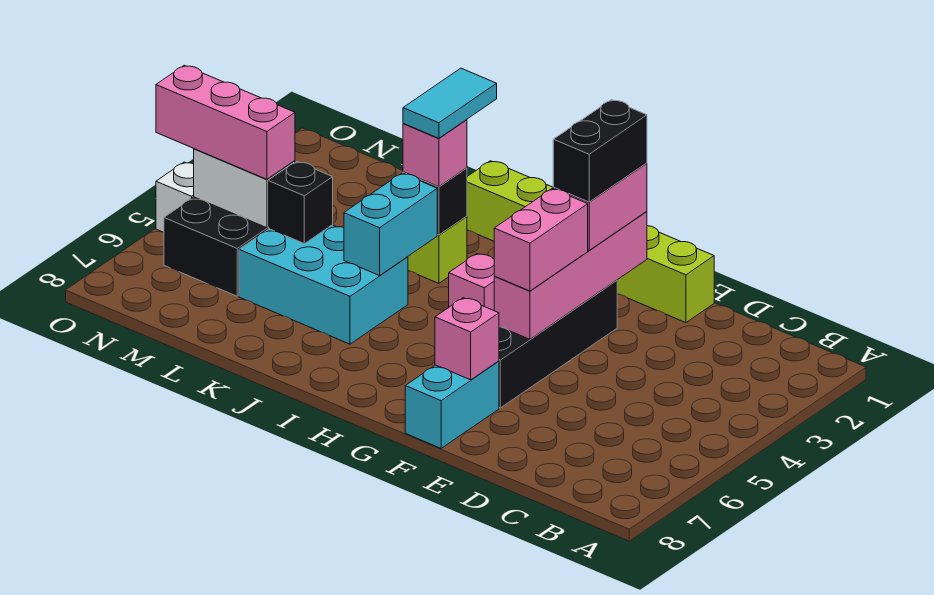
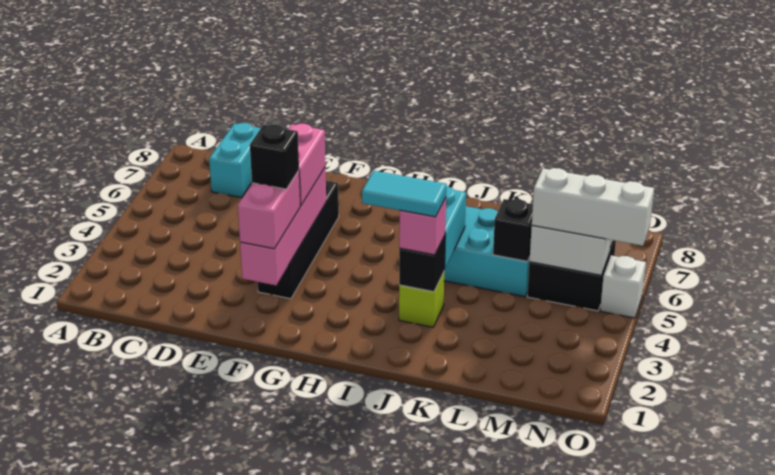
lime brick E1:J1 level 1 -> none
black brick F2:F3 level 4 -> black brick F3 level 4
cyan brick F7:F8 level 1 -> cyan brick C7:C8 level 1
pink brick F7 level 2 -> none
pink brick H4 level 1 -> none
cyan tile J2:J3 level 4 -> cyan tile I3:J3 level 4
pink brick M5:O5 level 3 -> white brick M5:O5 level 3

